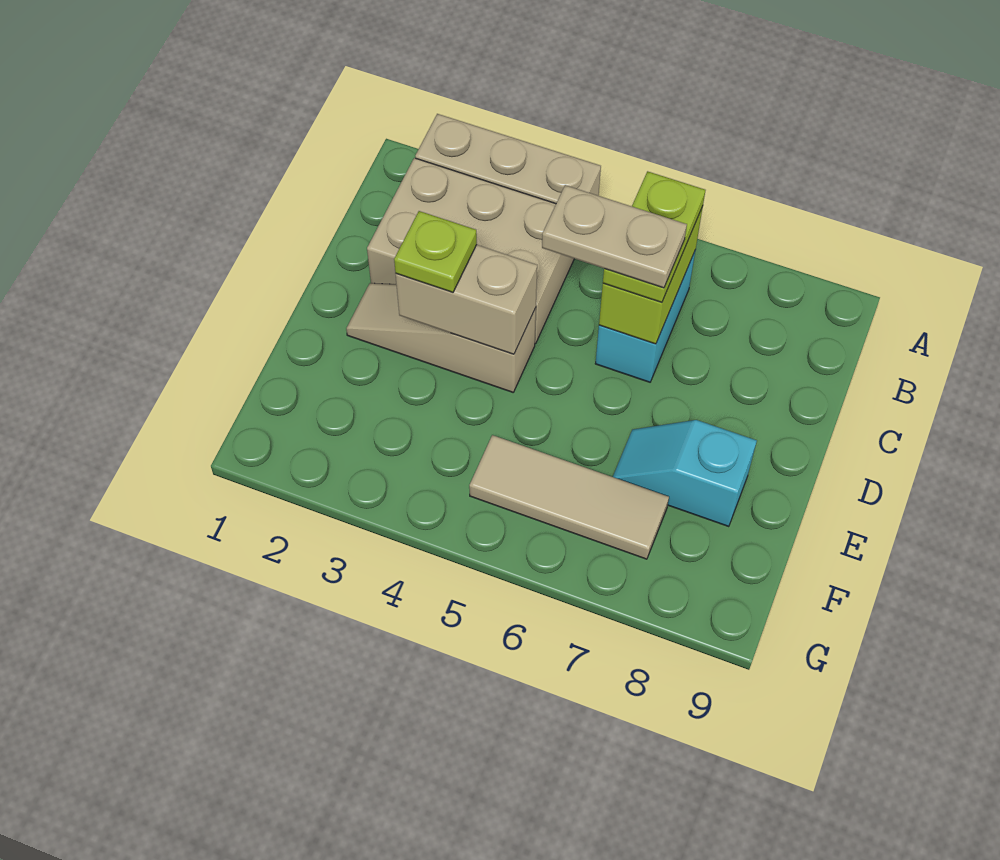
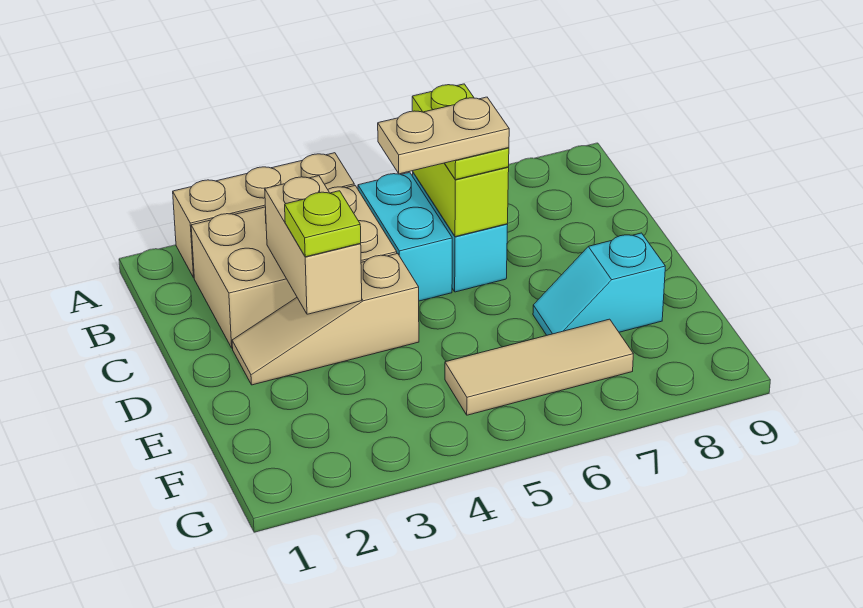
none -> cyan brick B5:C5 level 1
tan brick D3:D4 level 2 -> tan brick C3:D3 level 2

